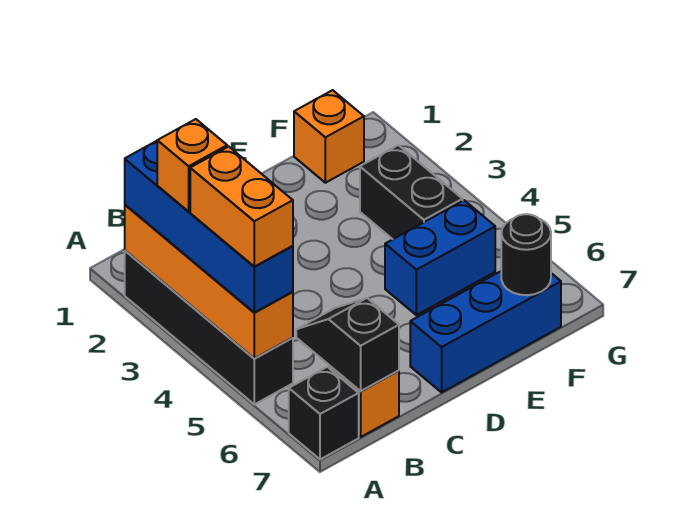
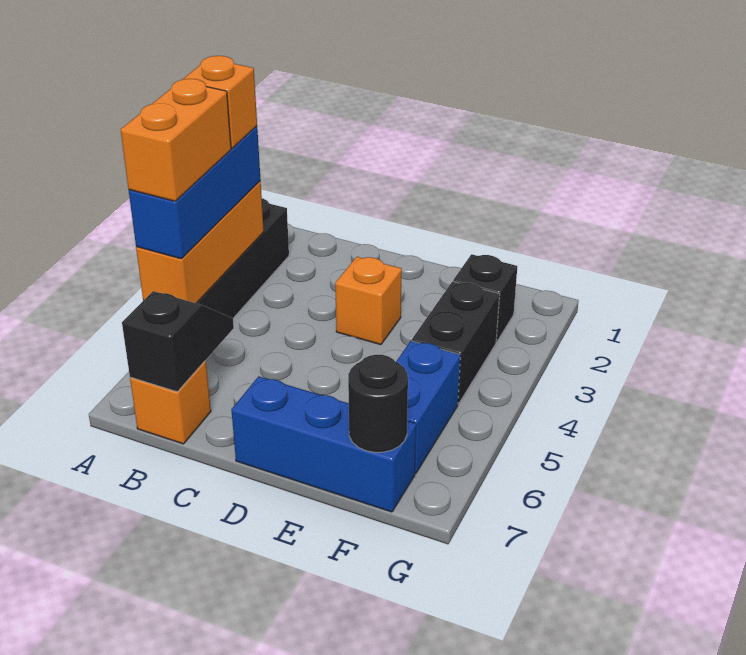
orange brick A2:A5 level 2 -> orange brick A3:A5 level 2
blue brick A2:A5 level 3 -> blue brick A3:A5 level 3
black brick A7 level 1 -> black brick F2 level 1
blue brick E5:F5 level 1 -> blue brick F5:F6 level 1
orange brick F1 level 1 -> orange brick D3 level 1

